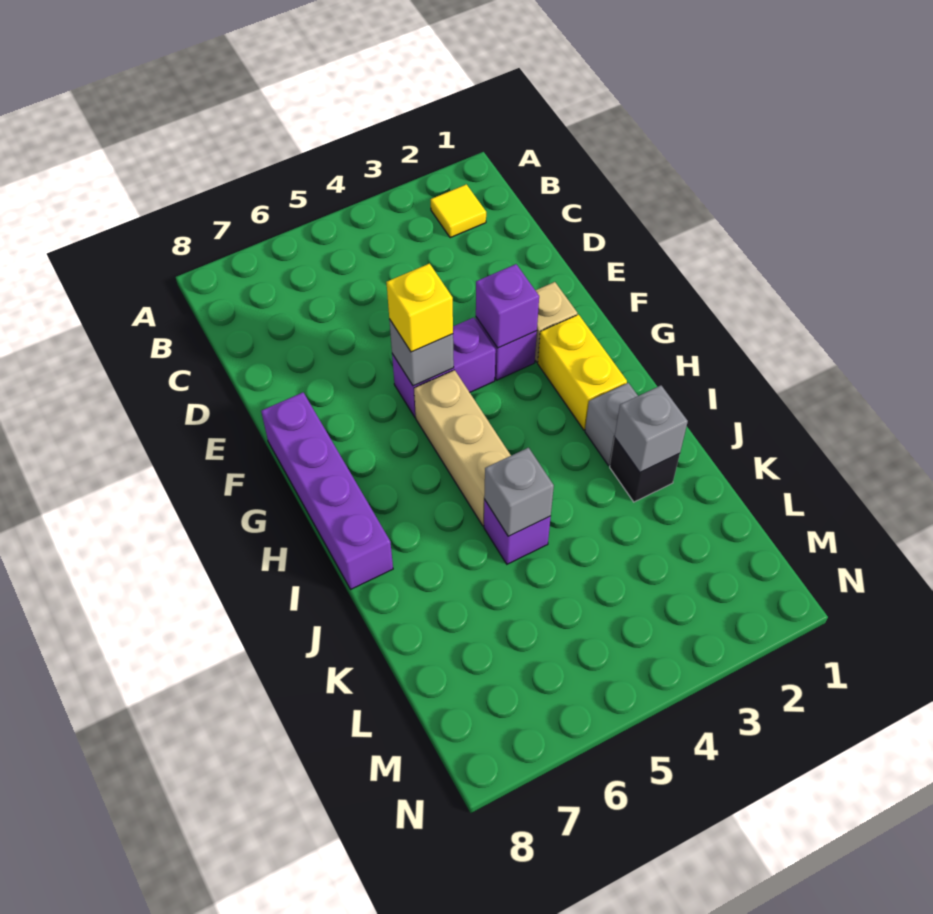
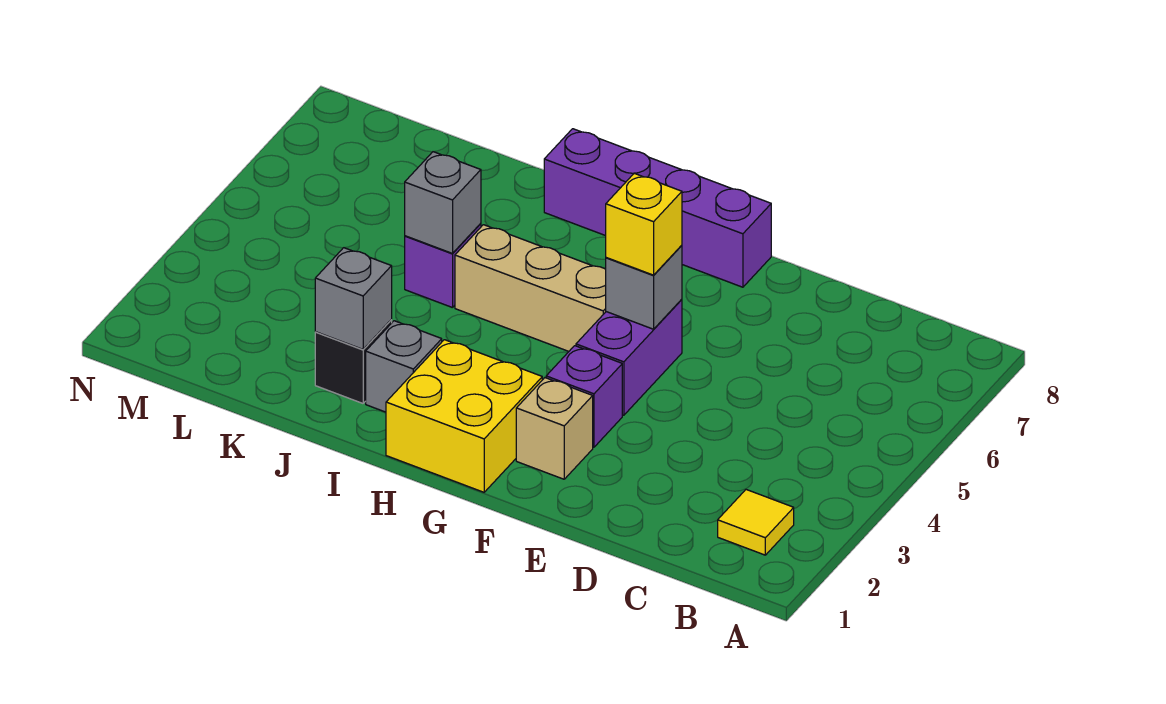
purple brick F3 level 2 -> none
yellow brick G2:H2 level 1 -> yellow brick G1:H2 level 1

